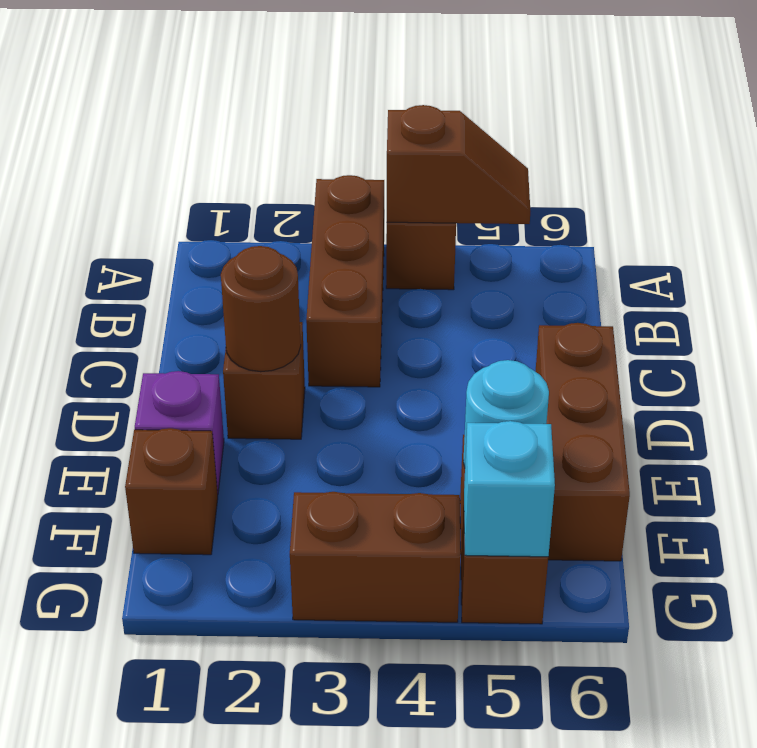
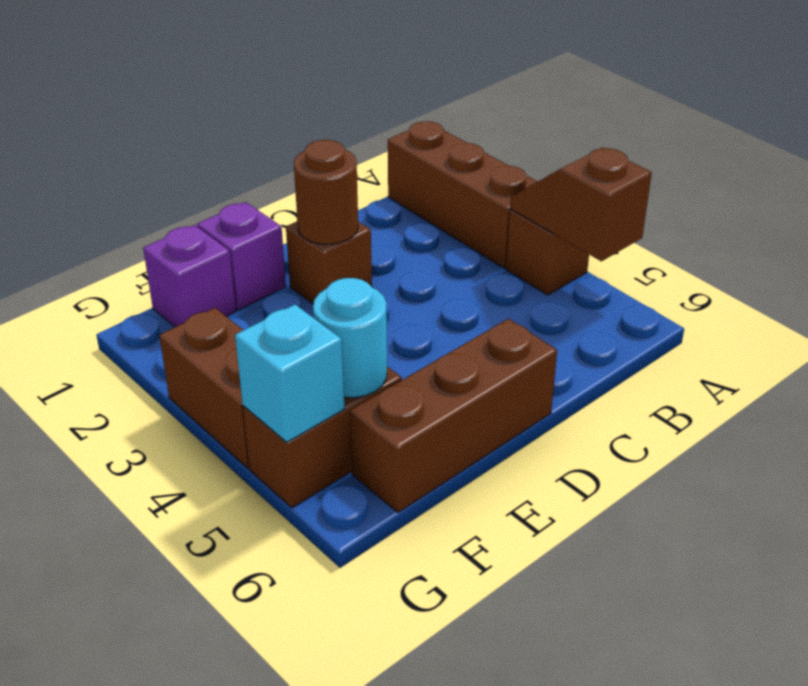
brown brick A3:C3 level 1 -> brown brick A1:A3 level 1
brown slope A4:A5 level 2 top 4 -> brown slope A4:A5 level 2 top 5
brown brick F1 level 1 -> purple brick F1 level 1

